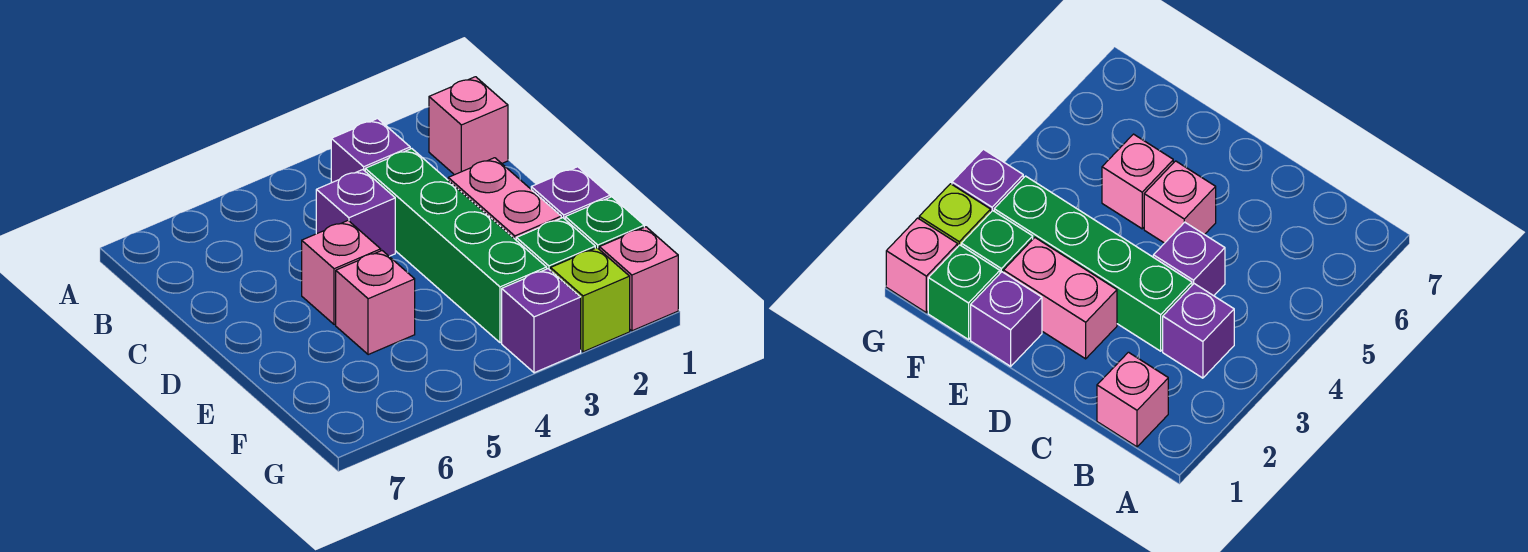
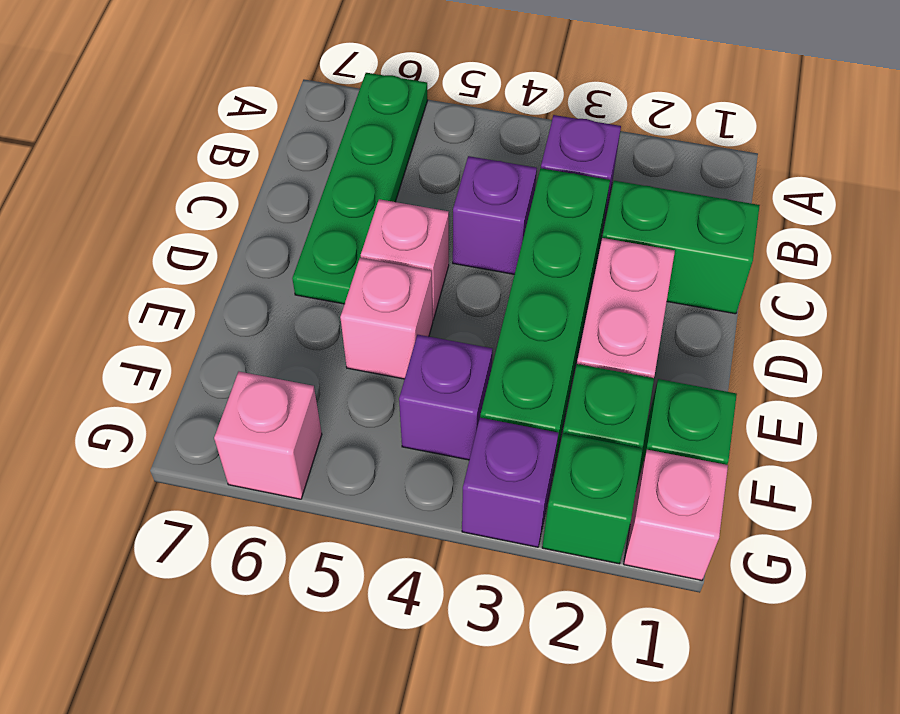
none -> green plate A6:D6 level 1
pink brick B1 level 1 -> pink brick G6 level 1
none -> green brick C1:C2 level 1
purple brick E1 level 1 -> purple brick F4 level 1
lime brick G2 level 1 -> green brick G2 level 1

